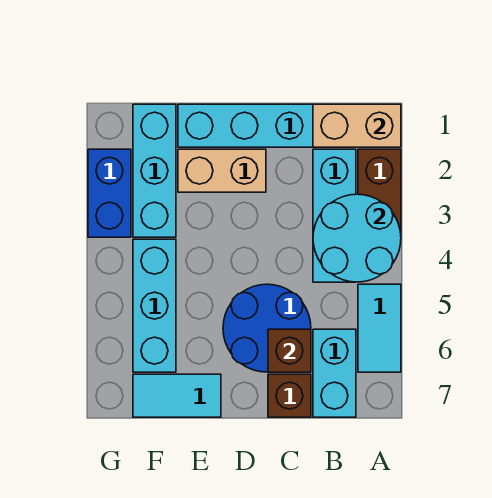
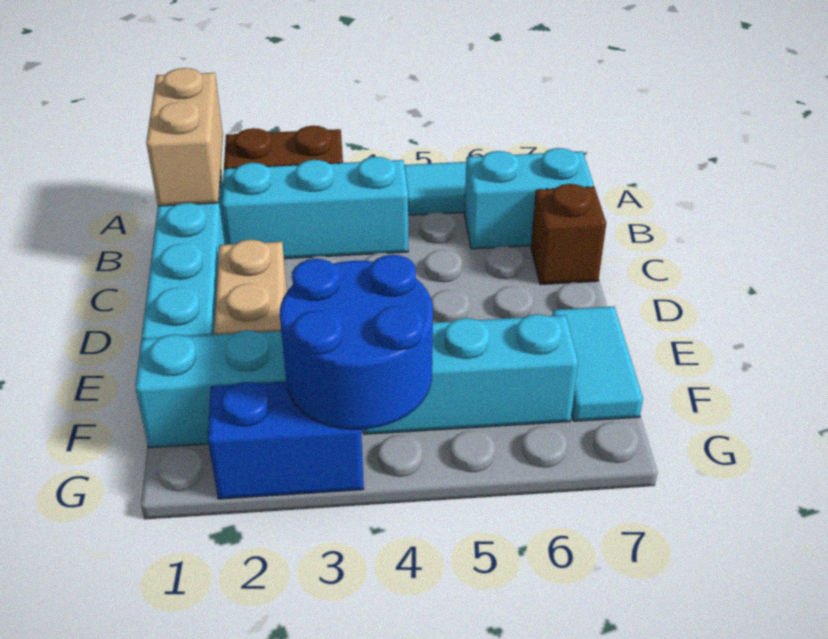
cyan round brick A3:B4 level 2 -> none
blue round brick C5:D6 level 1 -> blue round brick F3:G4 level 2
brown brick C6 level 2 -> none

